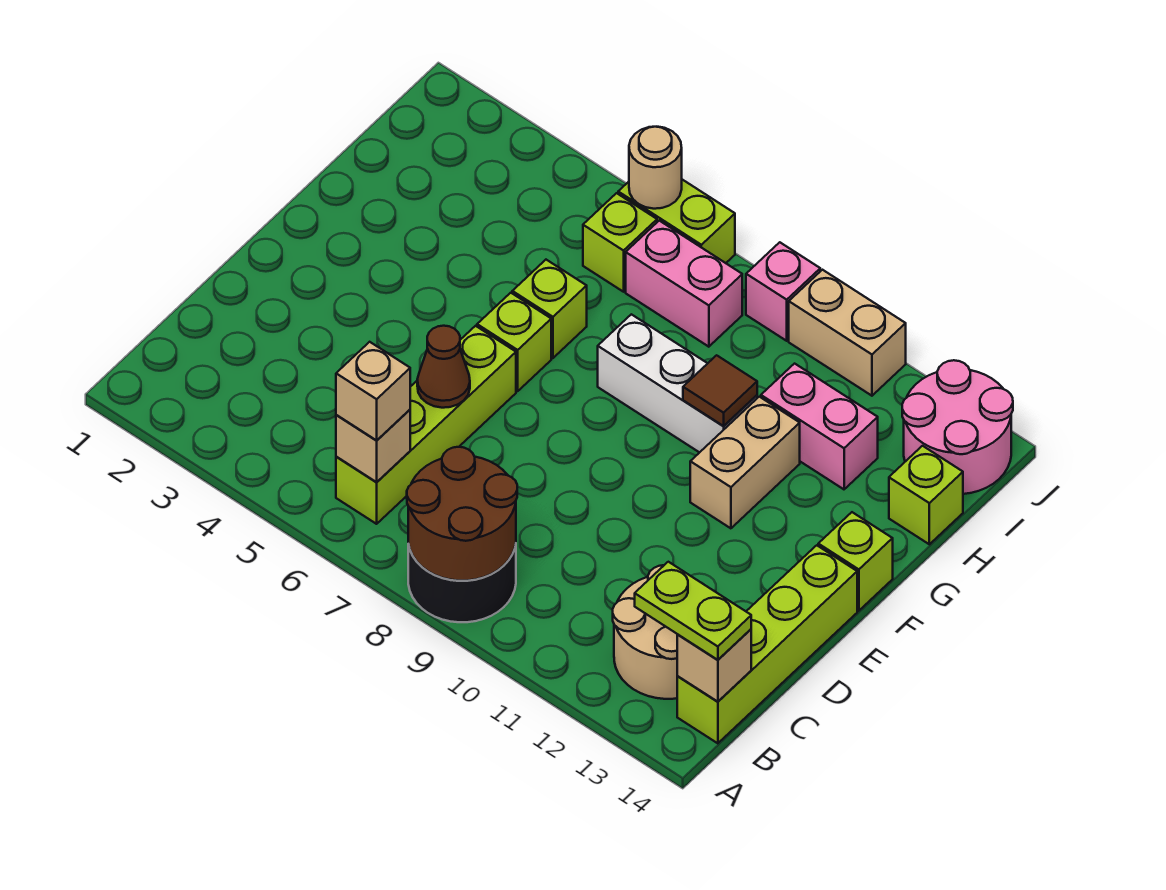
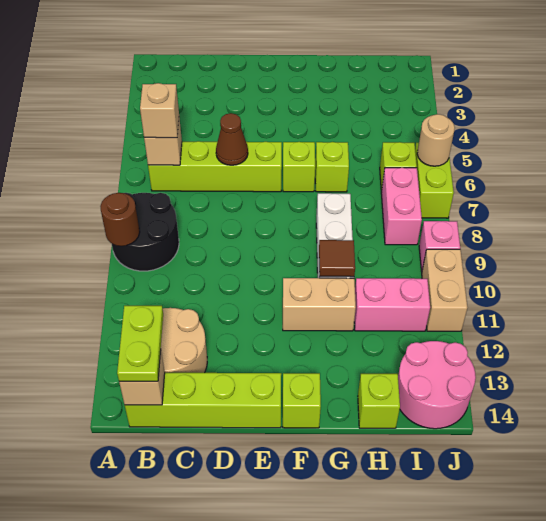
brown round brick A8:B9 level 2 -> brown round brick A9 level 2
pink brick H11:H12 level 1 -> pink brick H11:I11 level 1

